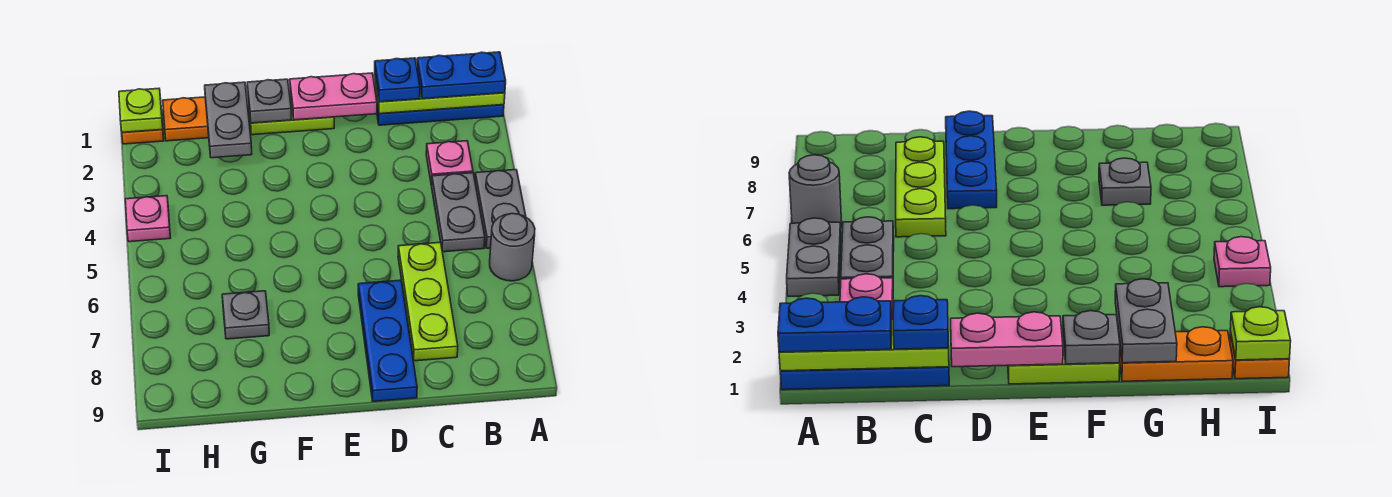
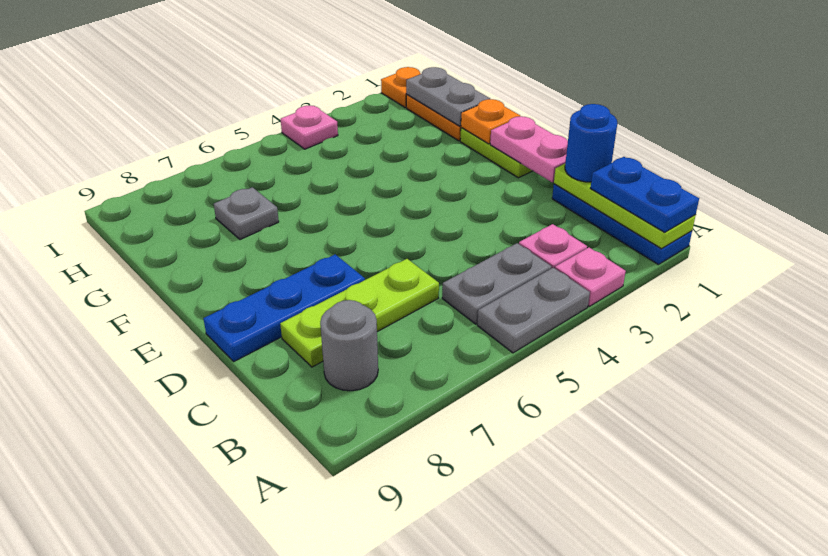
none -> pink plate A3 level 1
grey round brick A6 level 1 -> grey round brick B8 level 1
blue plate C1 level 3 -> blue round brick C1 level 3
grey plate F1 level 2 -> orange plate F1 level 2
grey plate G1:G2 level 2 -> grey plate G1:H1 level 2
lime plate I1 level 2 -> none

